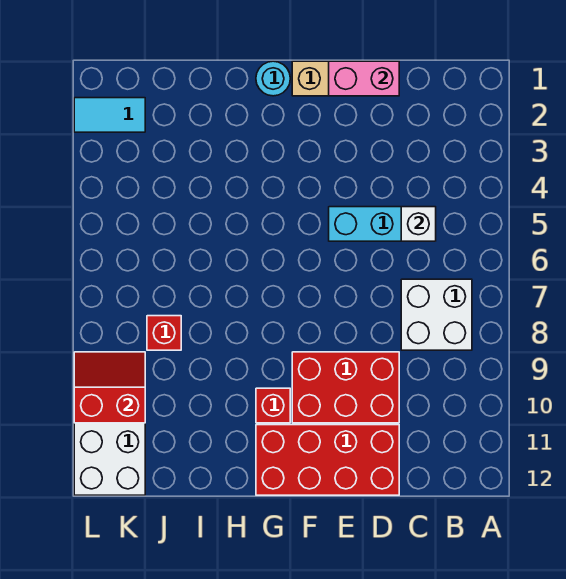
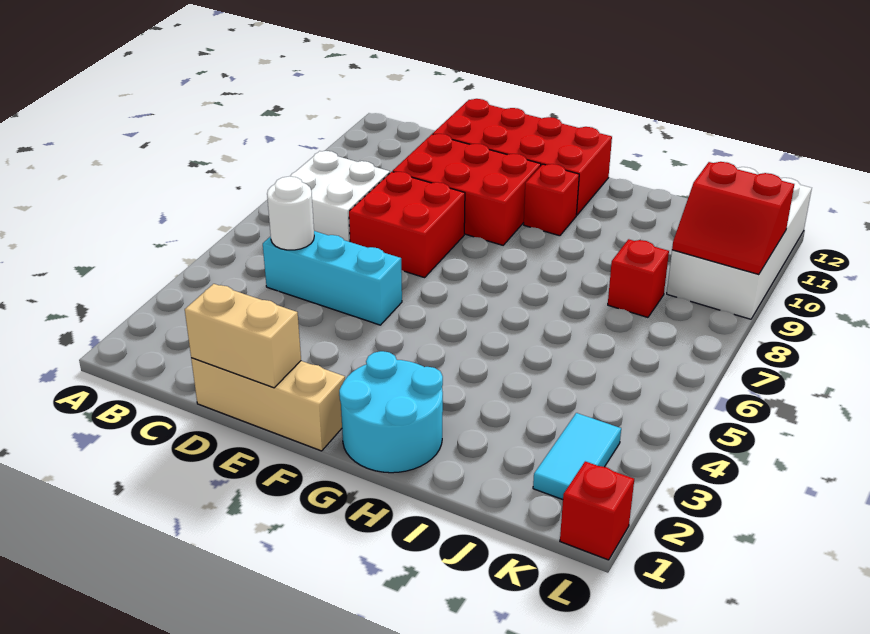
white brick C5 level 2 -> white round brick C5 level 2
pink brick D1:E1 level 2 -> tan brick D1:E1 level 2
none -> red brick D7:E8 level 1
cyan round brick G1 level 1 -> cyan round brick G1:H2 level 1
cyan tile K2:L2 level 1 -> cyan tile K2:K3 level 1
none -> red brick L1 level 1

